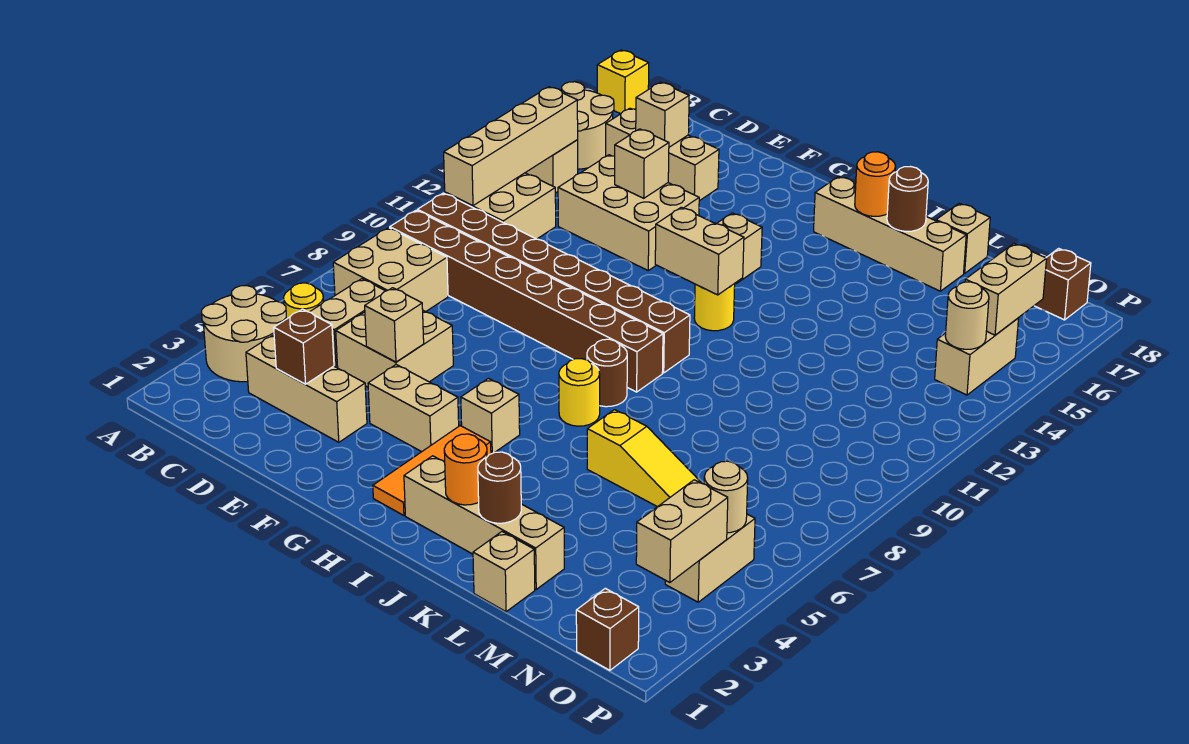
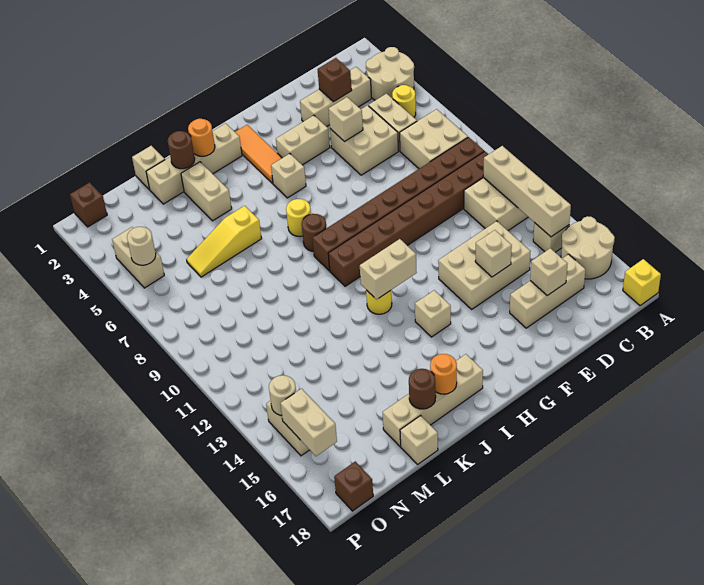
tan brick O3:O4 level 2 -> tan brick K3:K4 level 1

